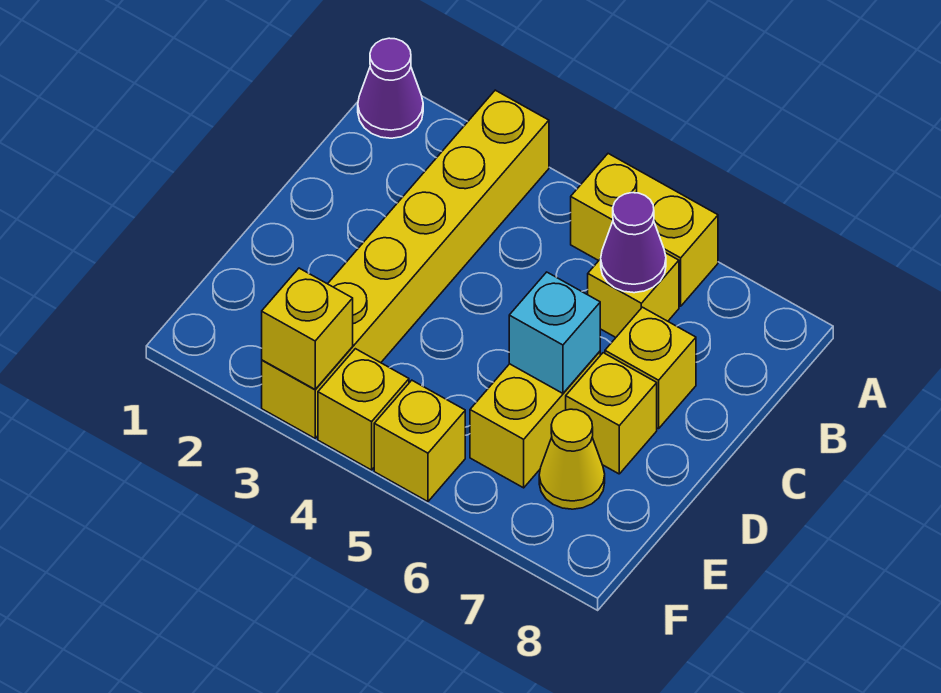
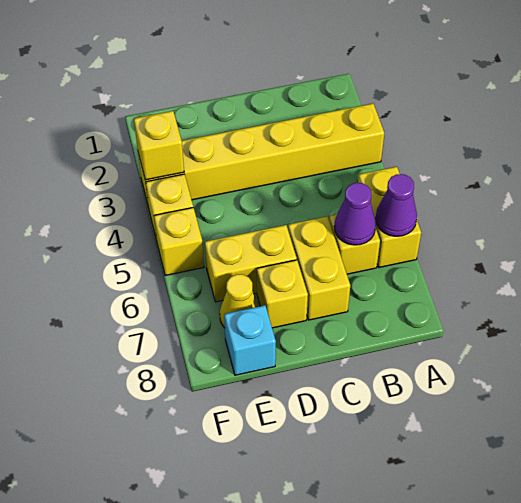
purple cone A1 level 1 -> purple cone A6 level 2
yellow brick C7 level 1 -> yellow brick C6:C7 level 1
cyan brick D6 level 2 -> cyan brick E8 level 1

